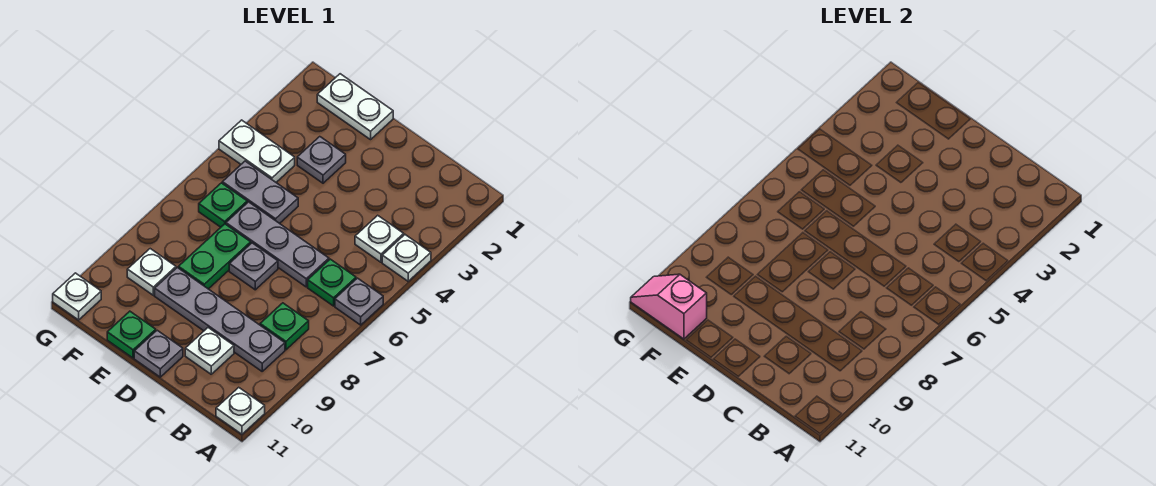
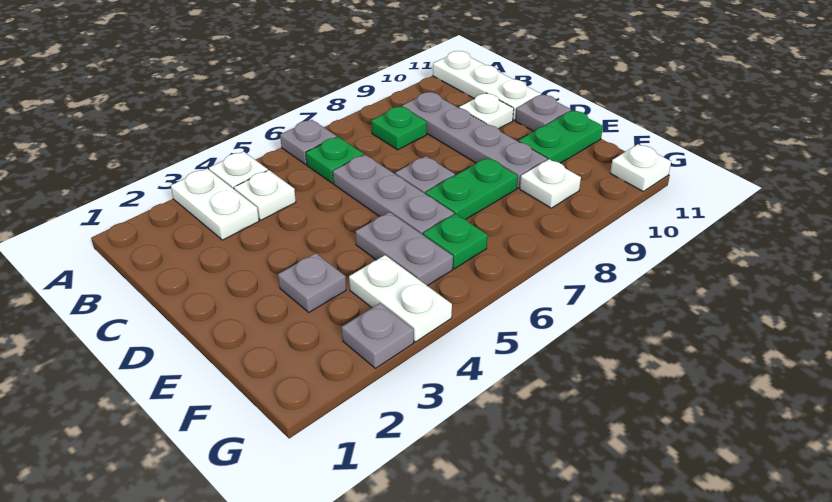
white plate A11 level 1 -> white plate A11:C11 level 1
white plate E1:F1 level 1 -> white plate A3:B3 level 1
green plate E11 level 1 -> green plate E10:E11 level 1
pink slope F11:G11 level 2 top F -> none
none -> grey plate G3 level 1

